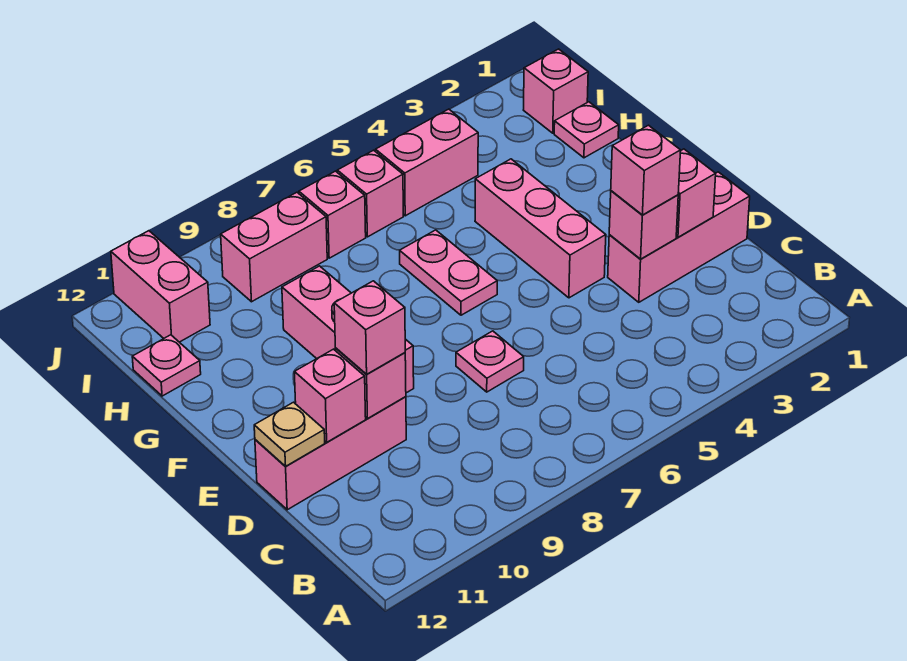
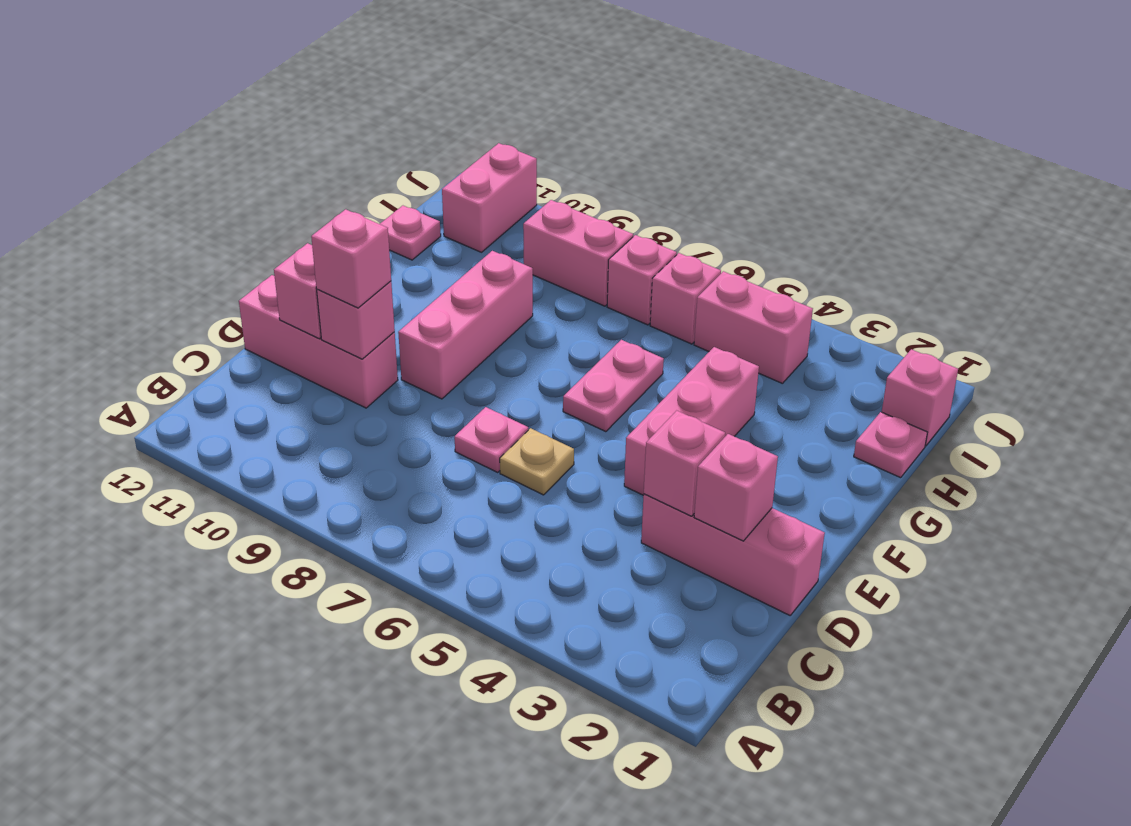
pink brick D3 level 3 -> none
tan plate D12 level 2 -> tan plate D6 level 1

